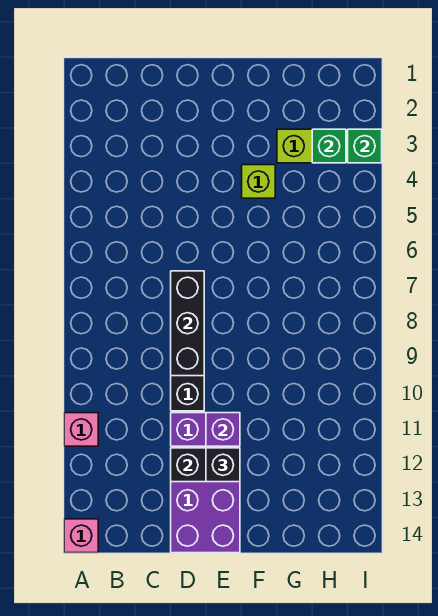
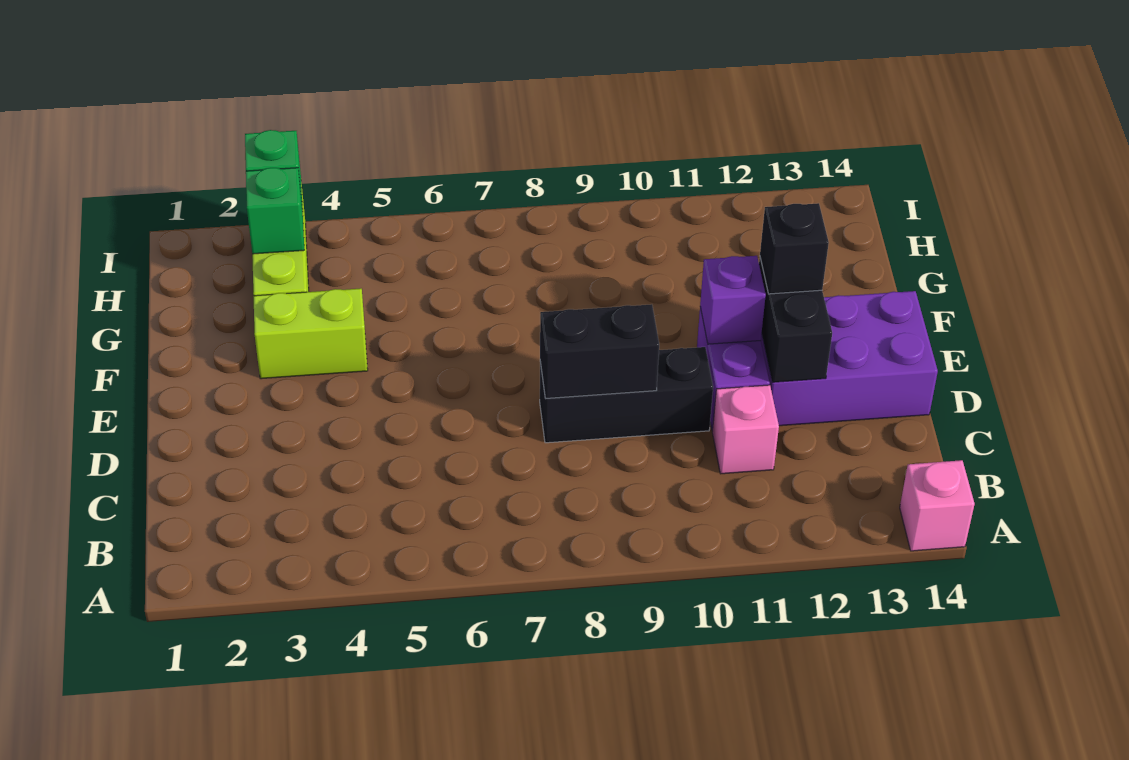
pink brick A11 level 1 -> pink brick C11 level 1
black brick D7:D9 level 2 -> black brick D8:D9 level 2
lime brick F4 level 1 -> lime brick F3:F4 level 1

